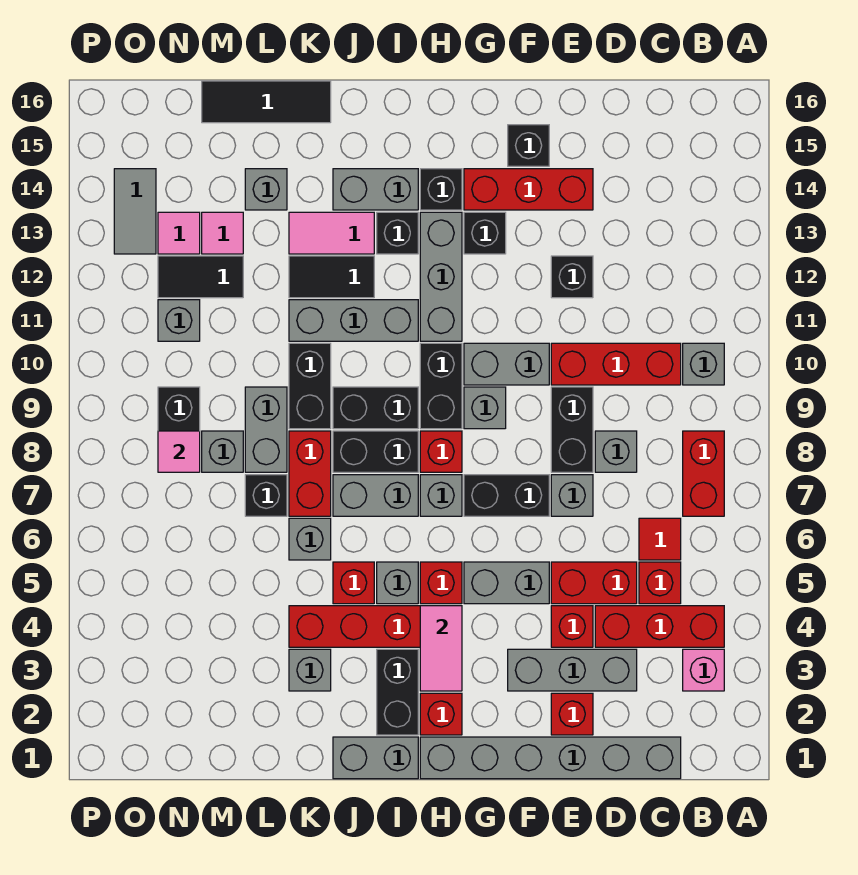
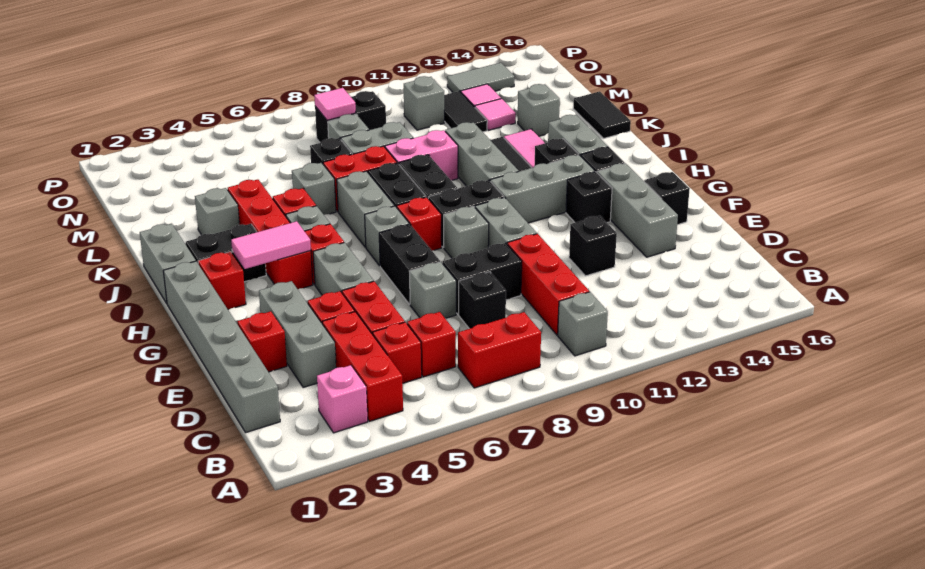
red tile C6 level 1 -> red brick C6 level 1
grey brick D8 level 1 -> black brick D8 level 1
red brick E14:G14 level 1 -> grey brick E14:G14 level 1
black brick K9:K10 level 1 -> pink brick K9:K10 level 1
black tile K16:M16 level 1 -> black tile K16:L16 level 1

